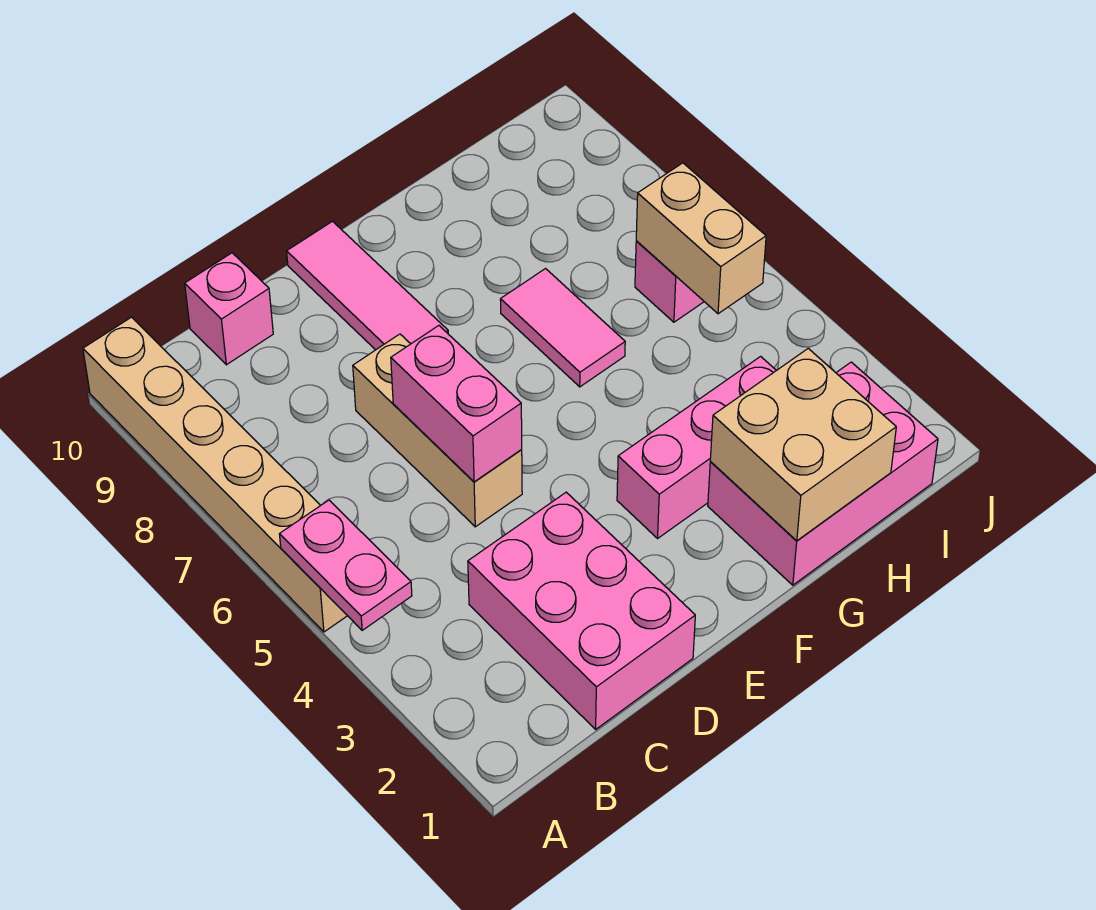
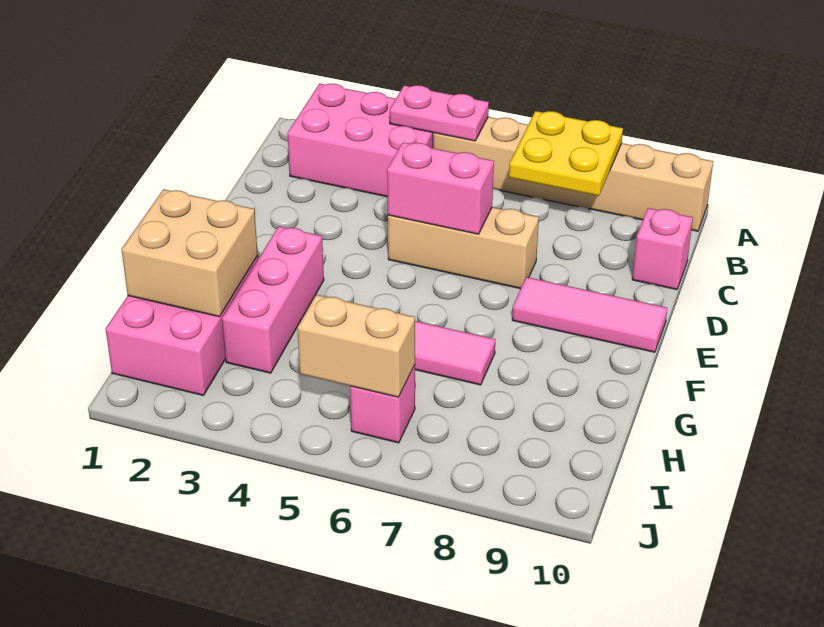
none -> yellow plate A7:B8 level 2
pink brick C1:D3 level 1 -> pink brick A2:B4 level 1

